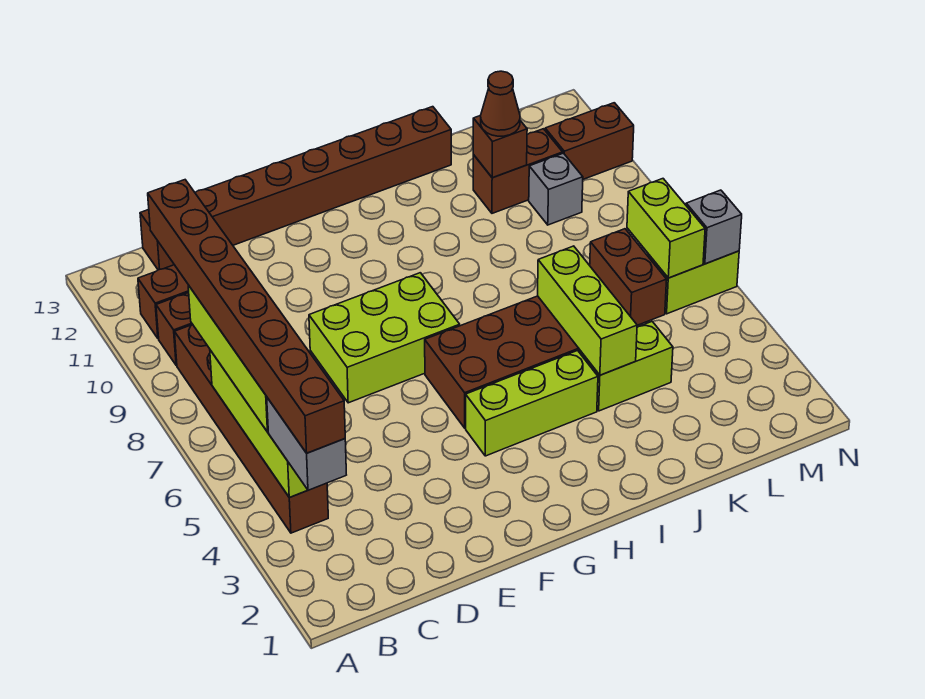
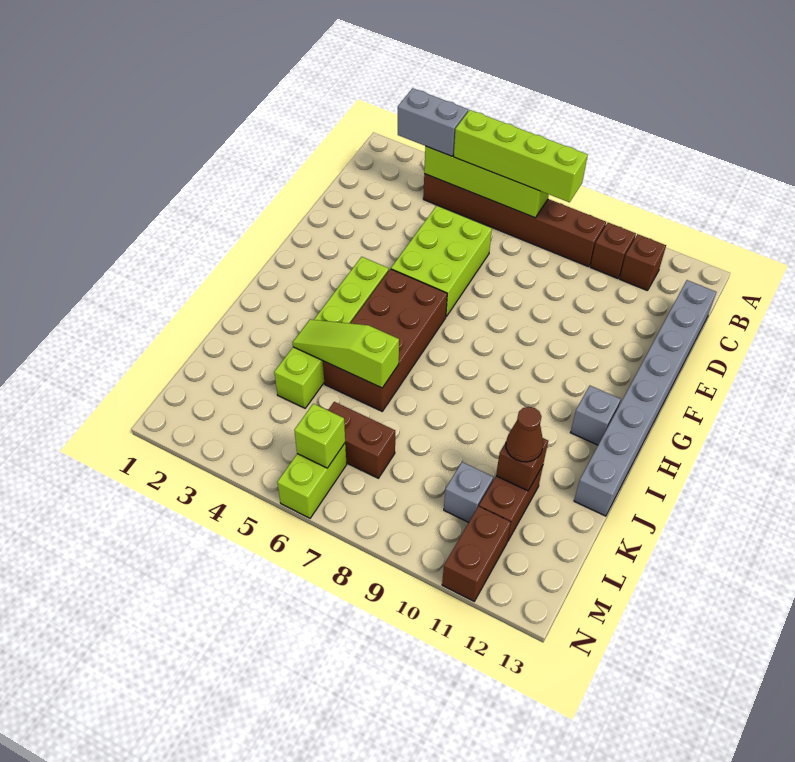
brown brick B3:B10 level 4 -> none
brown brick C13:J13 level 1 -> grey brick C13:J13 level 1
lime brick E7:G8 level 1 -> lime brick D5:F6 level 1
lime brick J4:J6 level 2 -> lime slope J4:J6 level 2 top 6
lime brick M6:M7 level 2 -> lime brick M6 level 2
grey brick N6 level 2 -> grey brick H12 level 1

